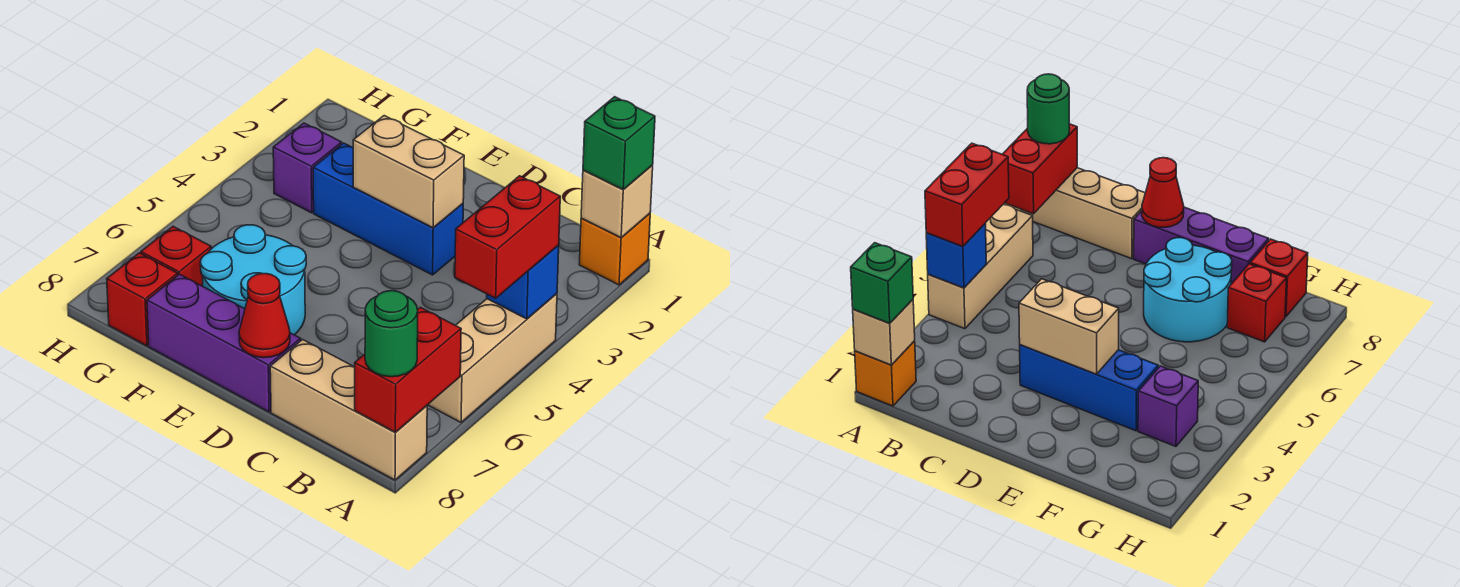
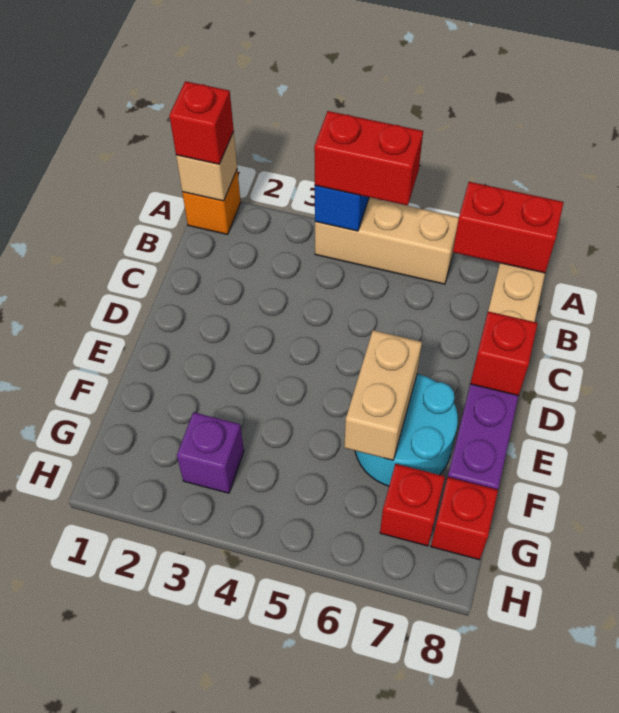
green brick A1 level 3 -> red brick A1 level 3
green round brick A8 level 3 -> none
blue brick D3:F3 level 1 -> none
tan brick D3:E3 level 2 -> tan brick E6:F6 level 2
red cone D8 level 2 -> red brick D8 level 2

